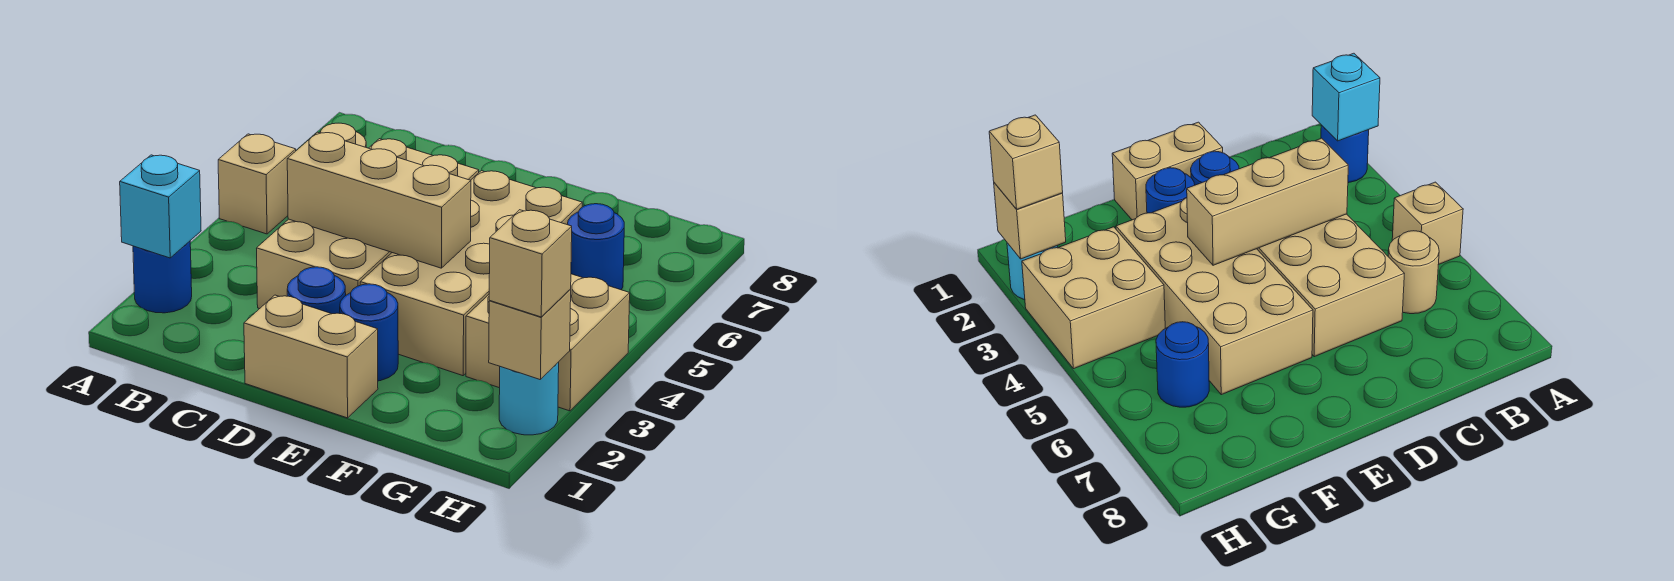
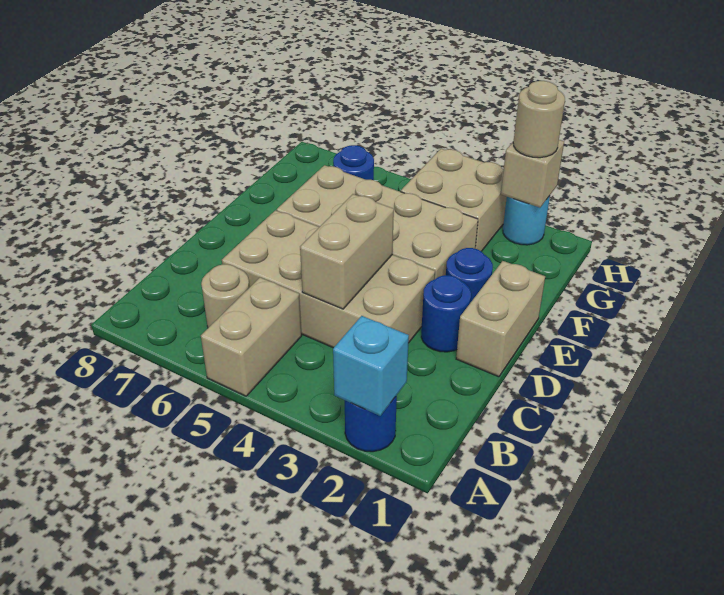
tan brick A5 level 1 -> tan brick A5:B5 level 1
tan brick C4:E4 level 2 -> tan brick C4:D4 level 2
tan brick H2 level 3 -> tan round brick H2 level 3

